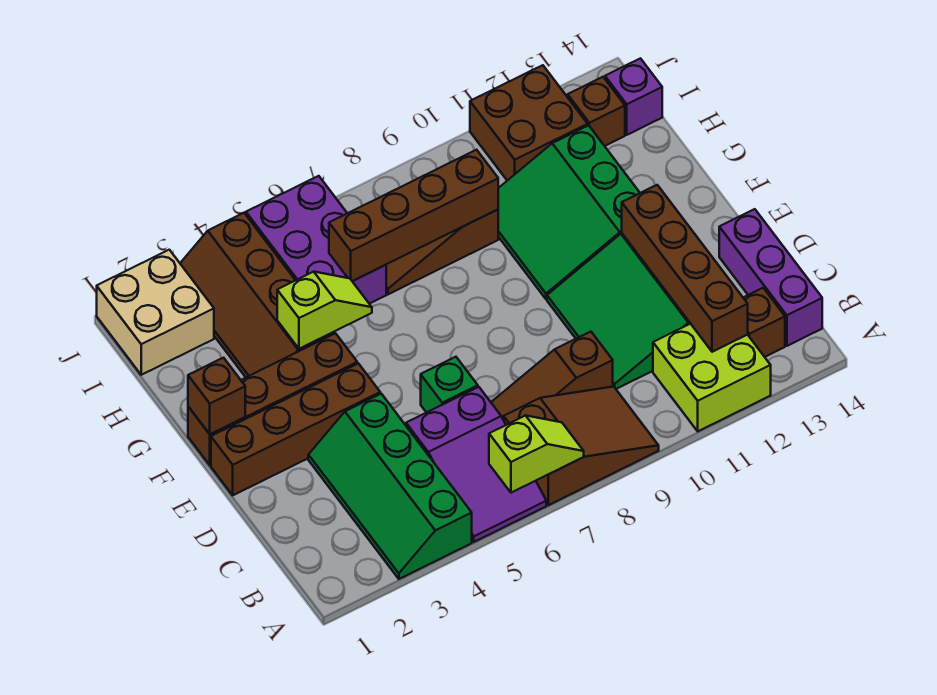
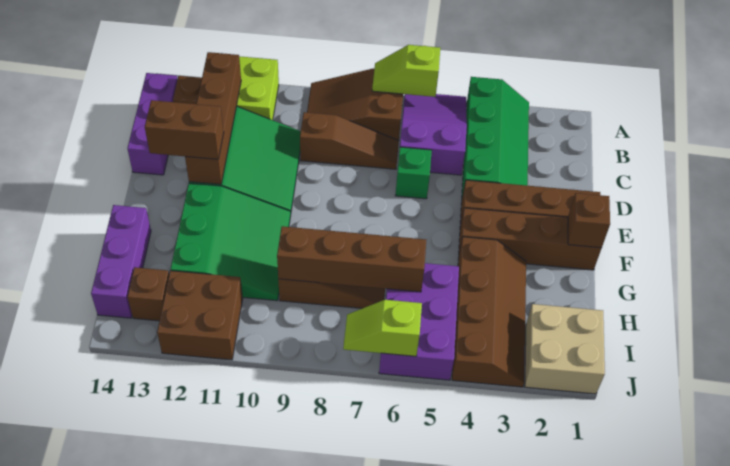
none -> brown brick E12:E13 level 3
lime slope G4:G5 level 2 top 4 -> lime slope J6:J7 level 2 top 6
purple brick I14 level 1 -> purple brick G14:I14 level 1

